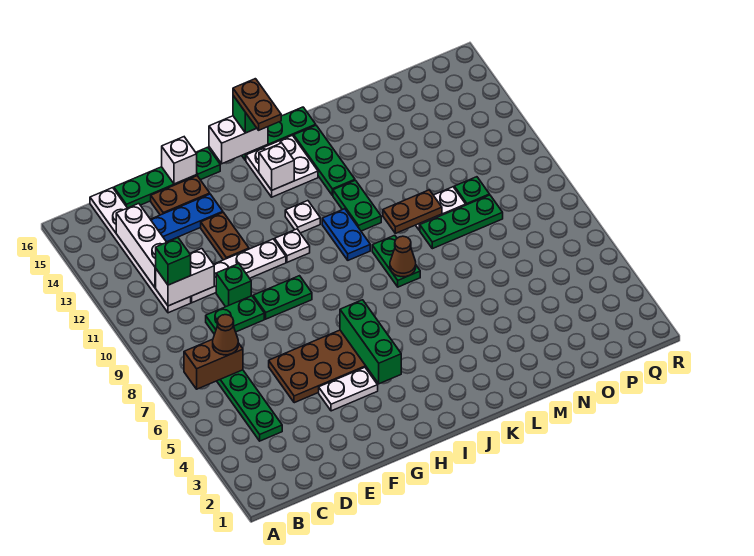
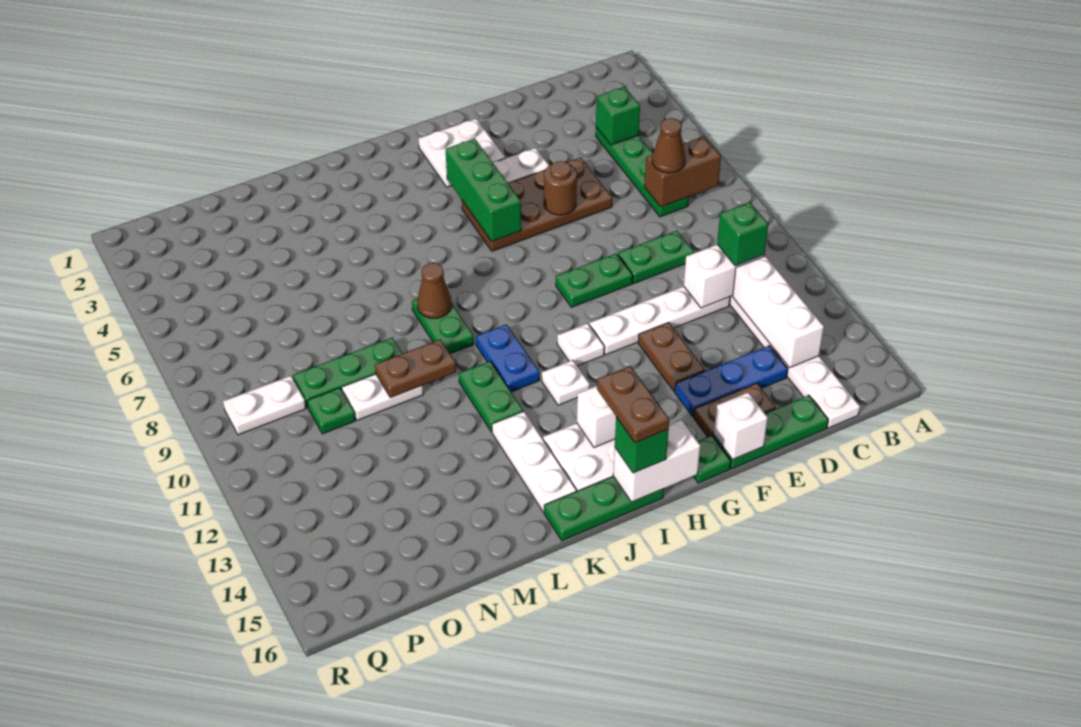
green brick E10 level 1 -> green brick C4 level 2
none -> brown round brick F6 level 2
none -> white plate G2:H3 level 1
green plate K13:K15 level 1 -> white plate K13:K15 level 1
none -> white plate P9:Q9 level 1

